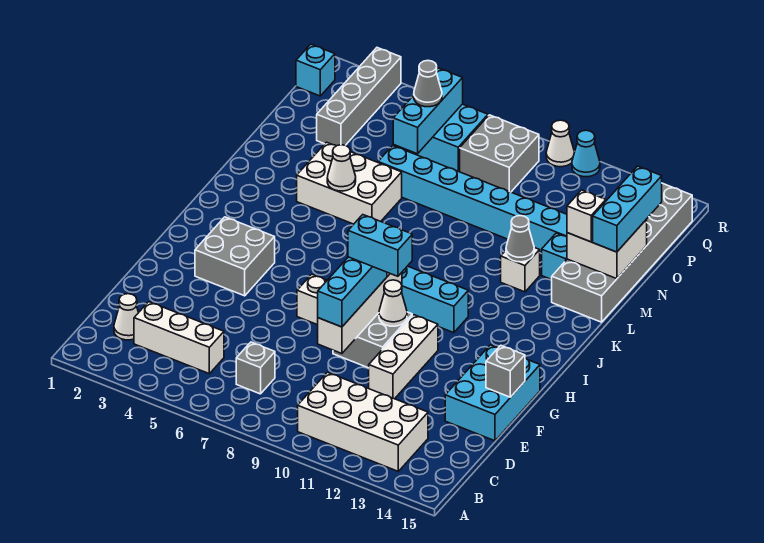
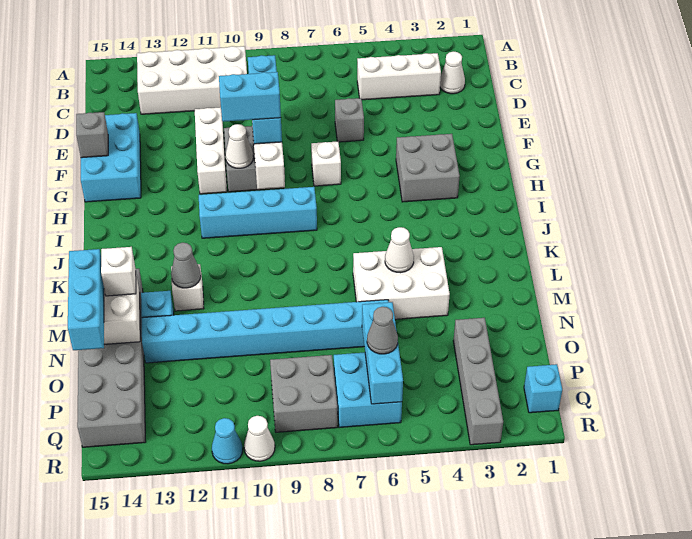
grey brick C7 level 1 -> grey brick E6 level 1

